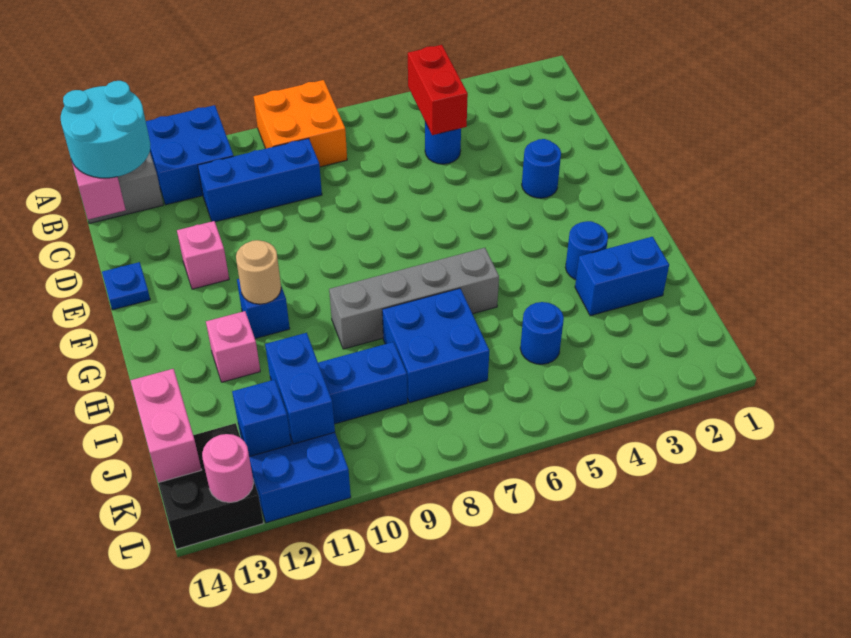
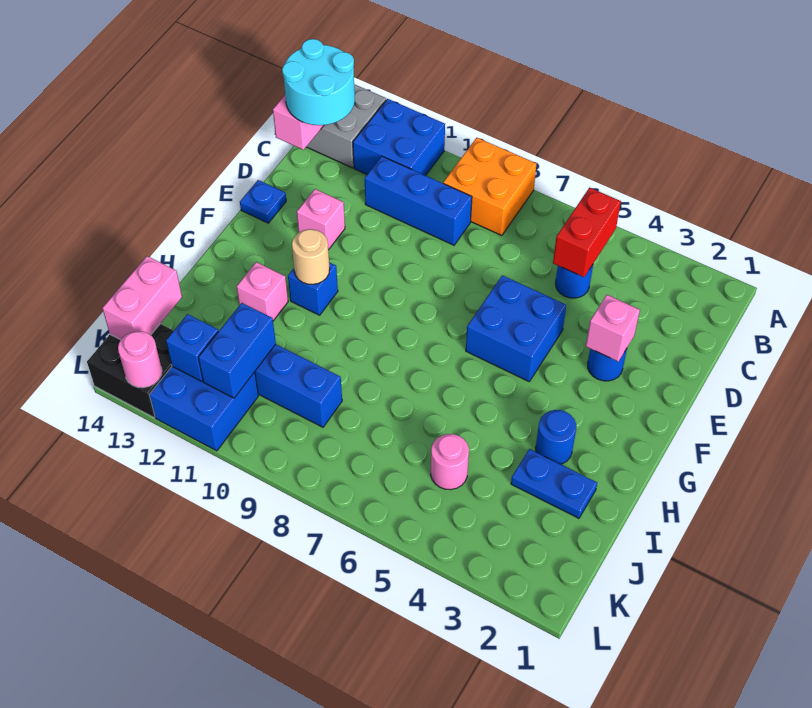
none -> pink brick E3 level 2
grey brick H6:H9 level 1 -> none
blue brick I2:I3 level 1 -> blue plate I2:I3 level 1
blue brick I7:J8 level 1 -> blue brick E5:F6 level 1
blue round brick J5 level 1 -> pink round brick J5 level 1

